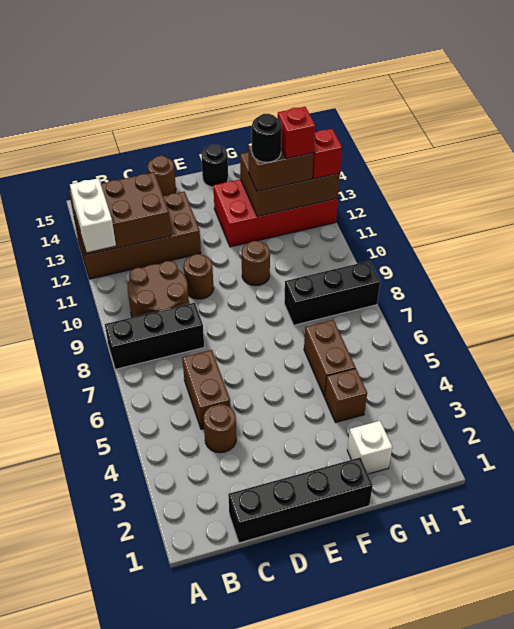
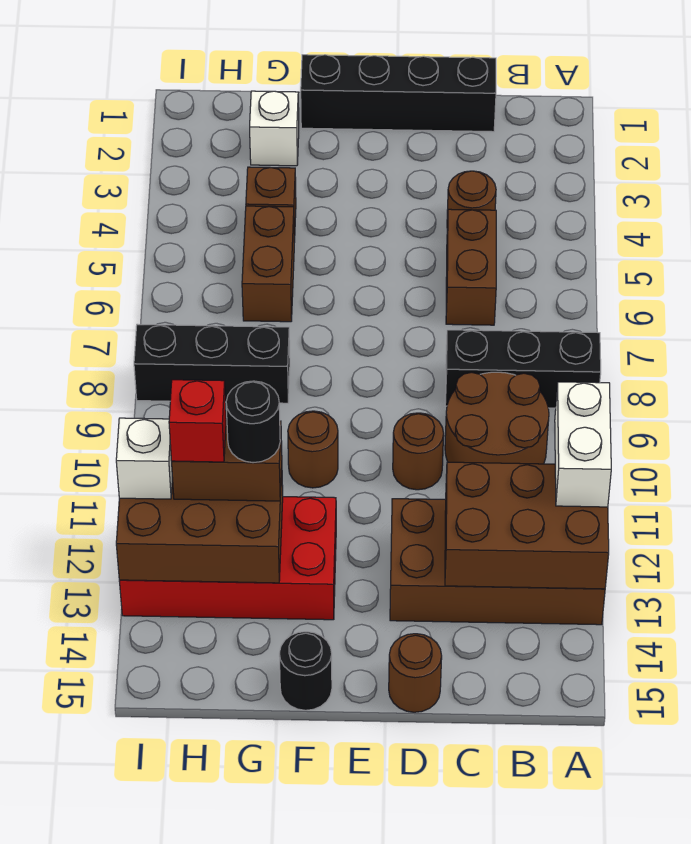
red brick I12 level 3 -> white brick I12 level 3

